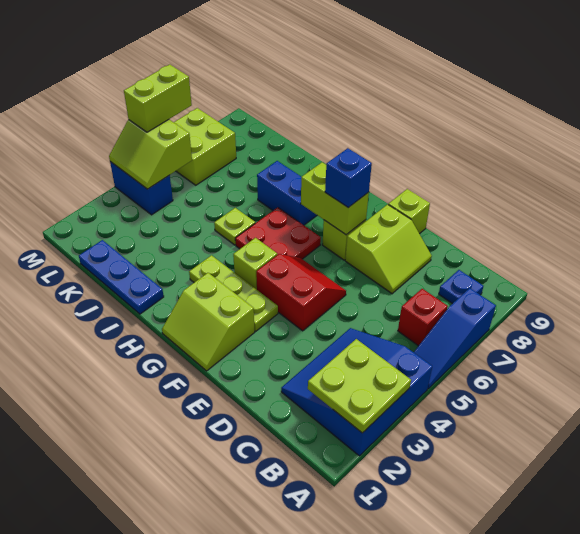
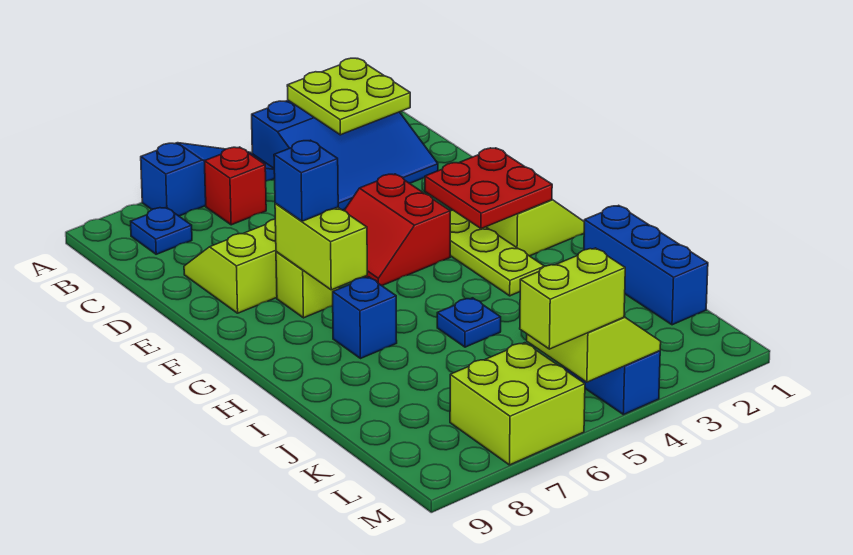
lime brick E9 level 1 -> none
lime brick G4 level 1 -> none
red plate G5:H6 level 1 -> red plate F2:G3 level 2
blue brick H7:I7 level 1 -> blue brick H7 level 1
blue plate I1:K1 level 1 -> blue brick I1:K1 level 1
lime plate I5 level 1 -> blue plate I5 level 1

